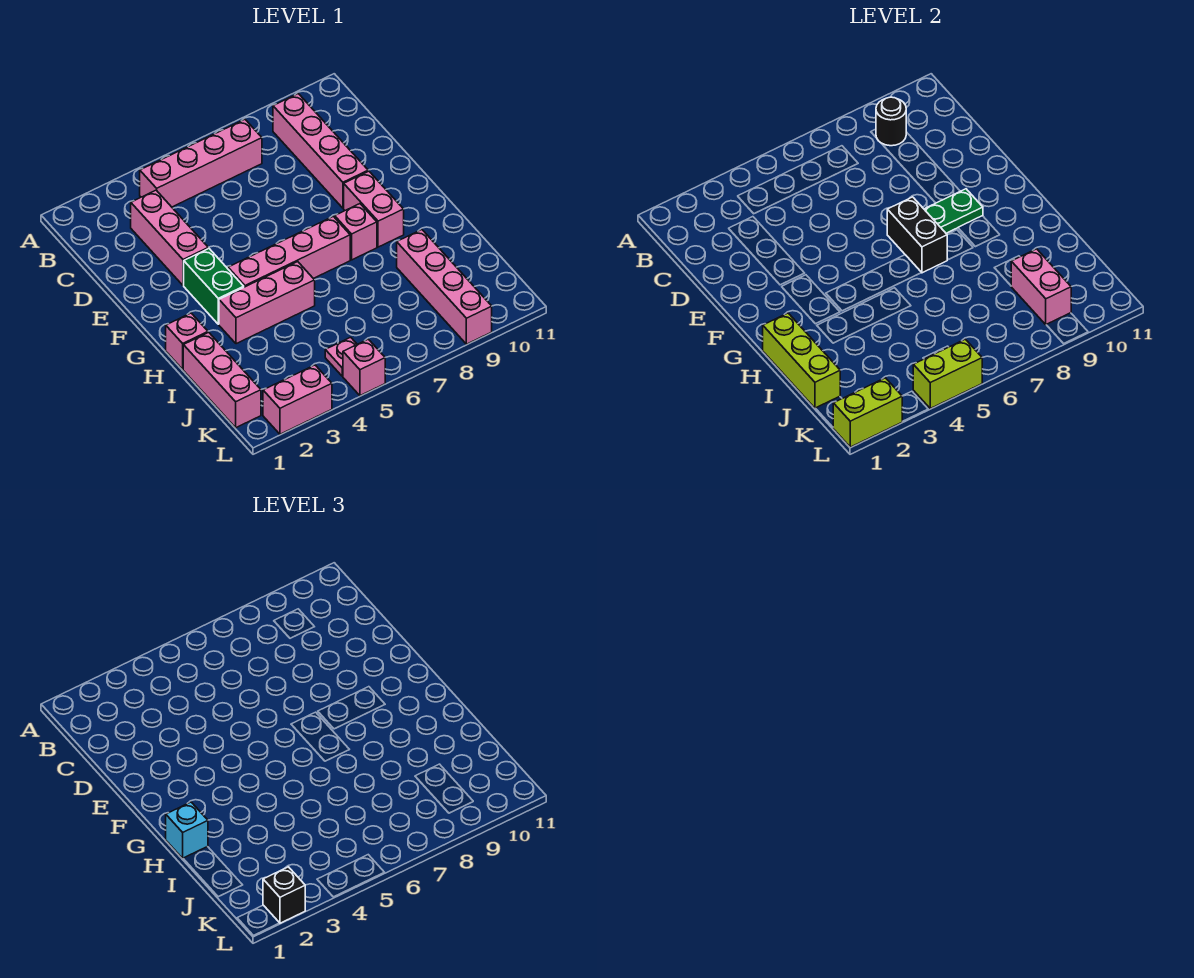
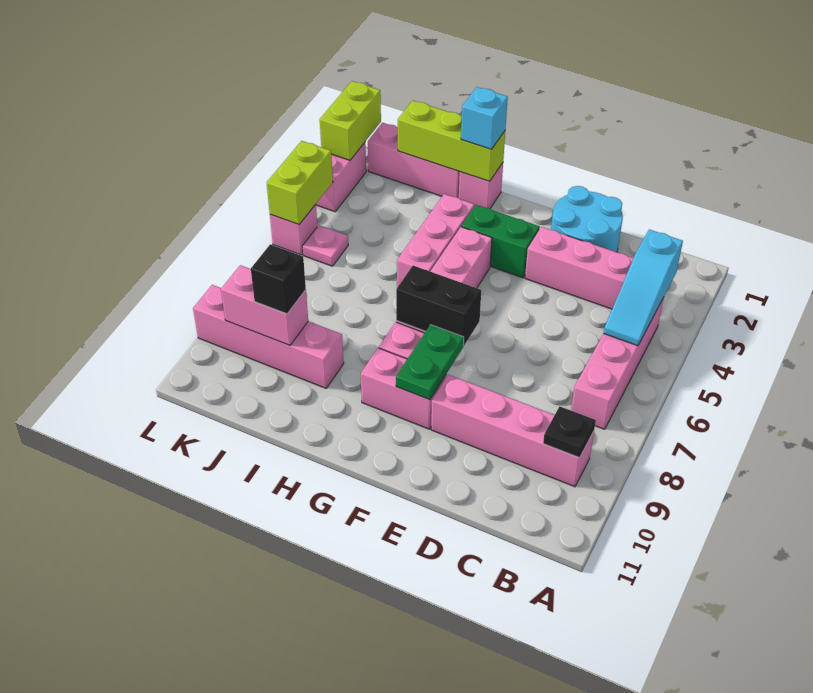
none -> cyan slope B3:B5 level 2 top 3
black round brick B9 level 2 -> black plate B9 level 2
none -> cyan round brick D1:E2 level 1
black brick L2 level 3 -> black brick J9 level 3

